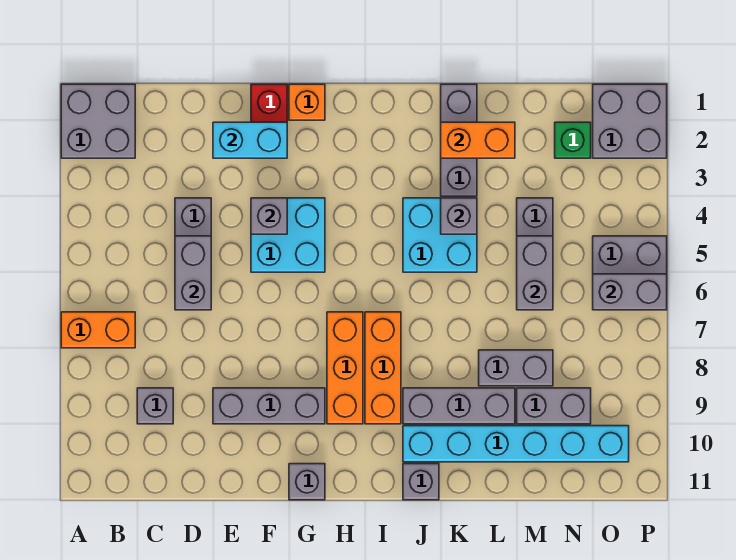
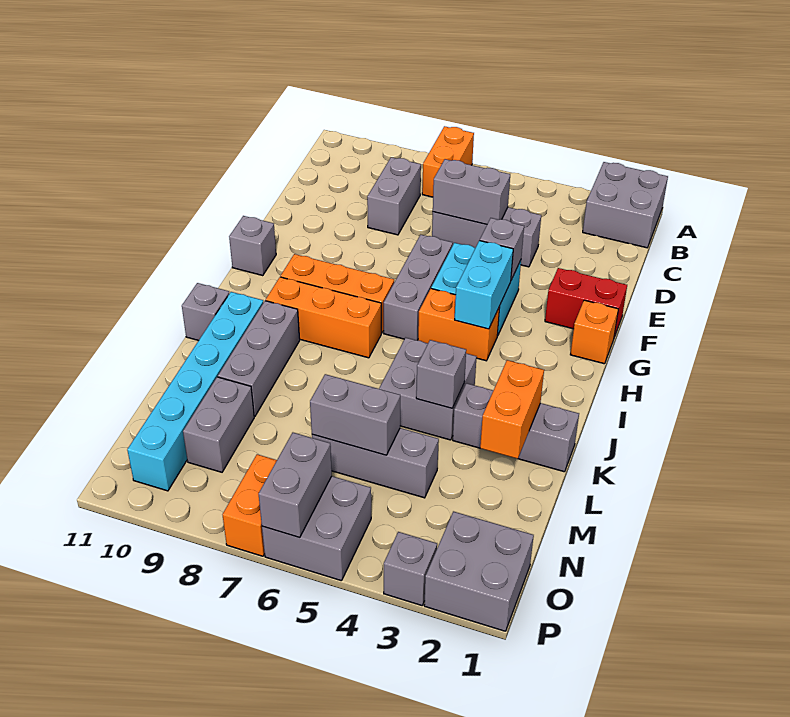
grey brick C9 level 1 -> grey brick P3 level 1
cyan brick E2:F2 level 2 -> cyan brick G4:H4 level 2
grey brick E9:G9 level 1 -> grey brick F6:H6 level 1
none -> orange brick H4:H5 level 1
cyan brick J4:K5 level 1 -> grey brick J4:K5 level 1
grey brick L8:M8 level 1 -> grey brick C8:D8 level 1
green brick N2 level 1 -> none
none -> orange brick O7:P7 level 1

